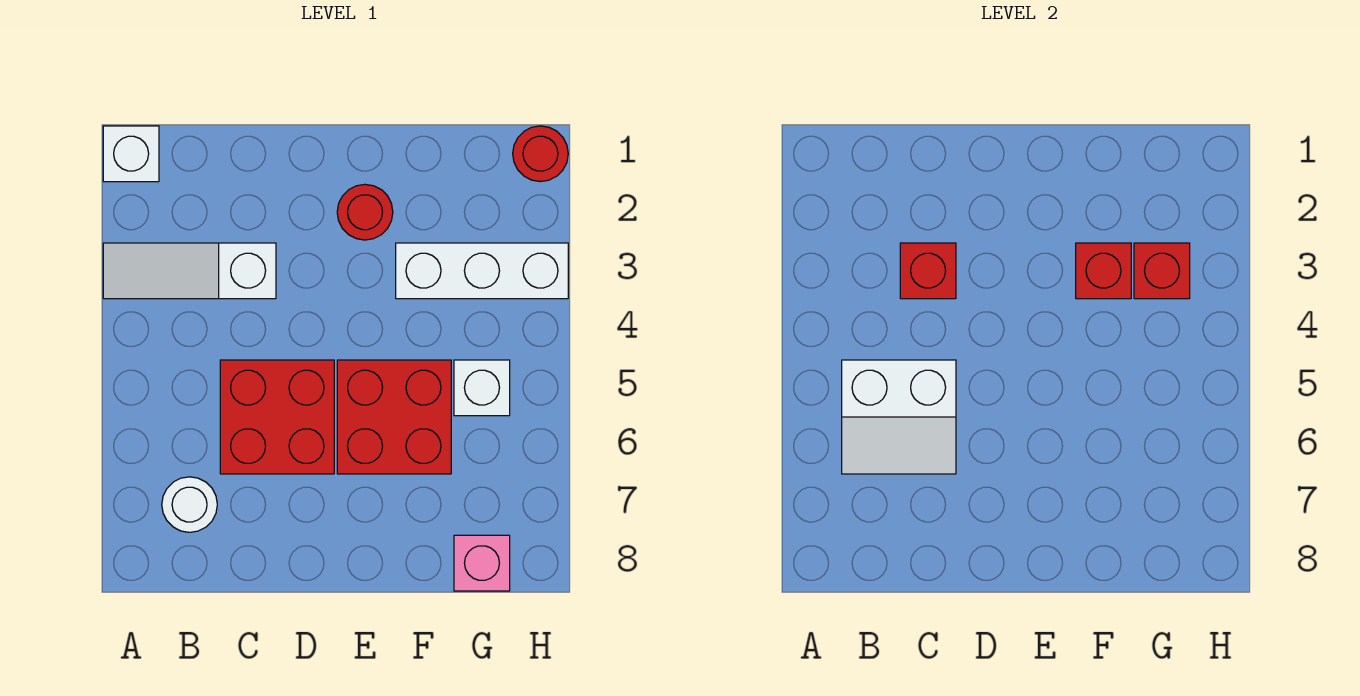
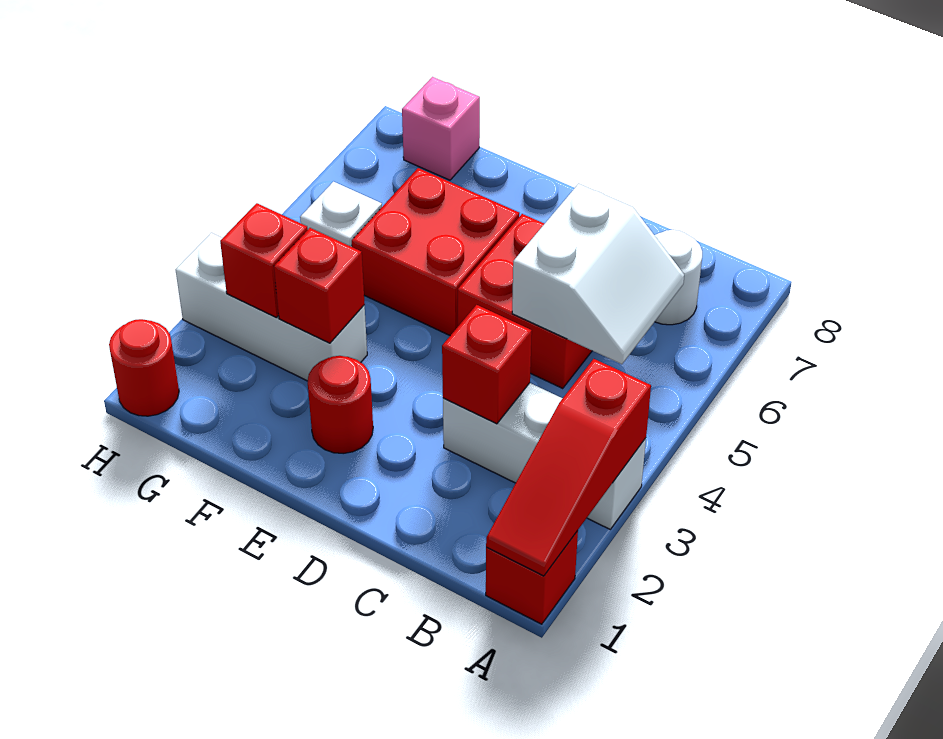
white brick A1 level 1 -> red brick A1 level 1
none -> red slope A1:A3 level 2 top 3
white slope A3:C3 level 1 top C -> white brick A3:C3 level 1
white slope B5:C6 level 2 top 5 -> white slope B5:C6 level 2 top C

